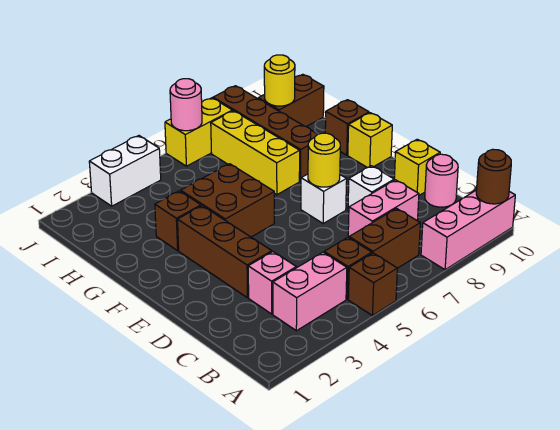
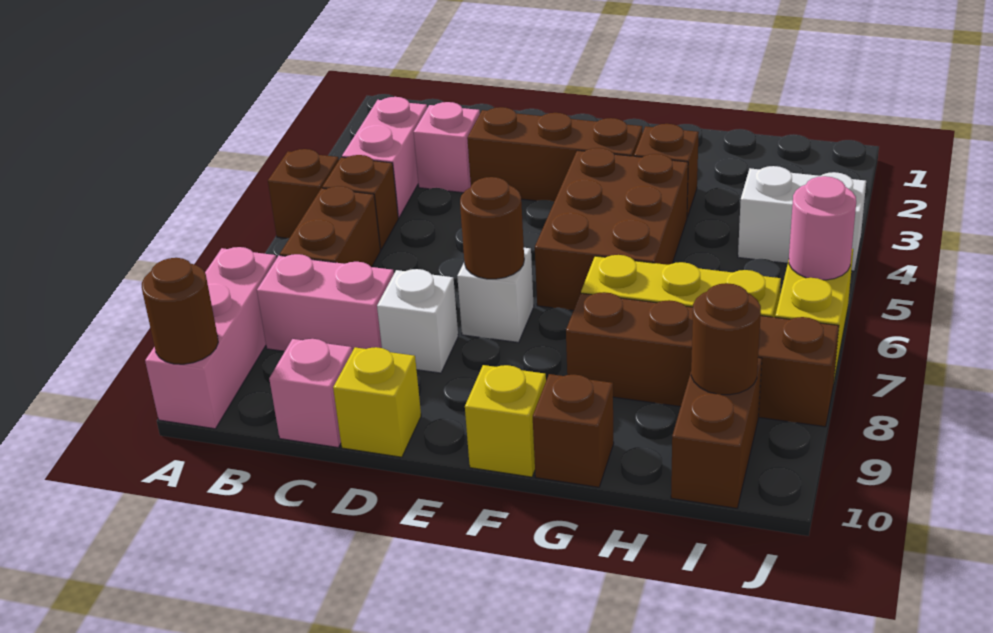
pink brick C7:C8 level 1 -> pink brick B8:C8 level 1
pink round brick C10 level 1 -> pink brick C10 level 1
yellow round brick E7 level 2 -> brown round brick E7 level 2
brown brick F4:G5 level 1 -> brown brick F4:G6 level 1
yellow round brick I9 level 2 -> brown round brick I9 level 2
white brick J3:J4 level 1 -> white brick I4:J4 level 1

